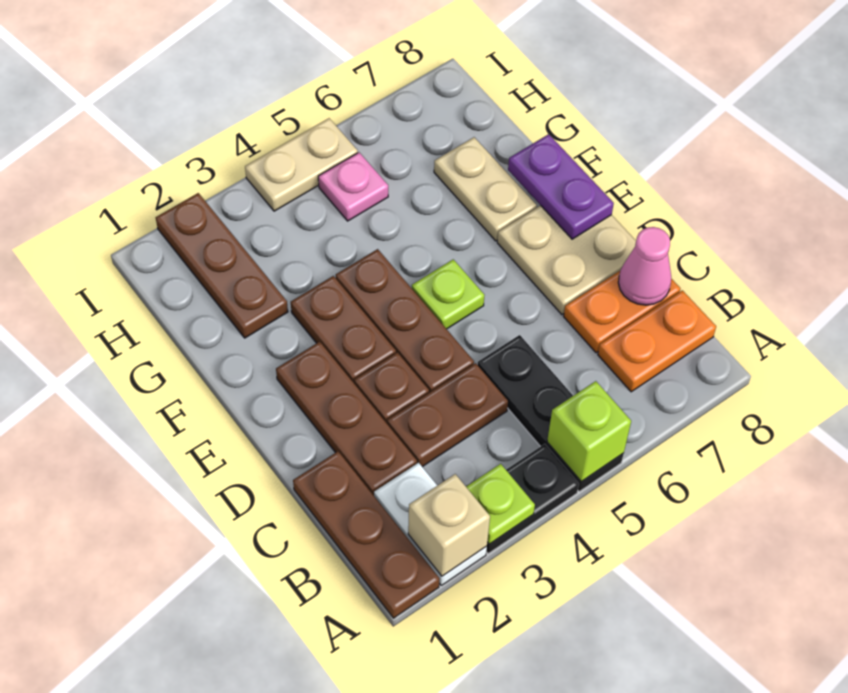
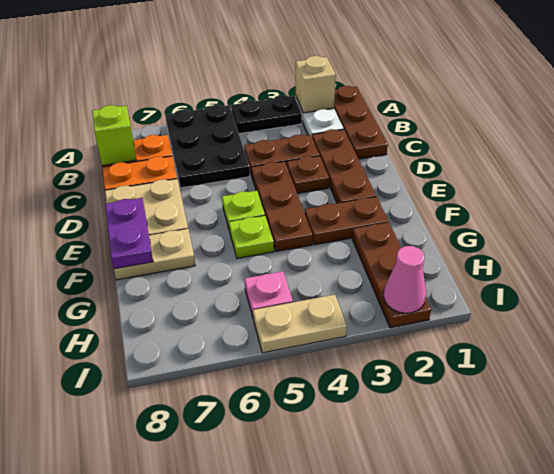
lime plate A3 level 2 -> lime plate F5 level 1
black plate A5:C5 level 1 -> black plate A5:C6 level 1
lime brick A5 level 2 -> lime brick B8 level 2
pink cone C8 level 2 -> pink cone I2 level 2
brown plate E3:F3 level 1 -> brown plate F2:F3 level 1
tan plate F7:G7 level 1 -> tan plate F7:F8 level 1

